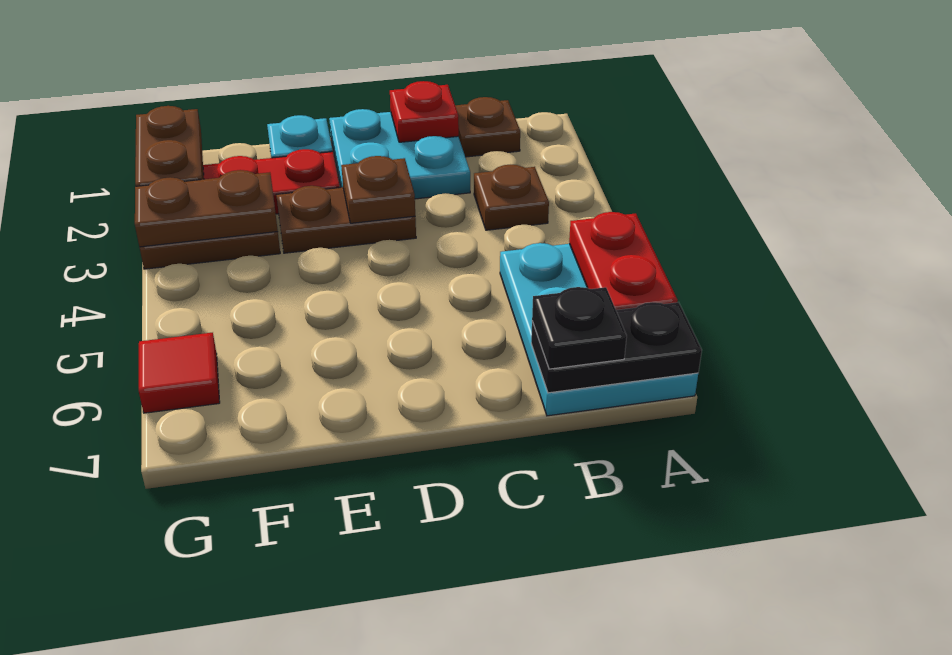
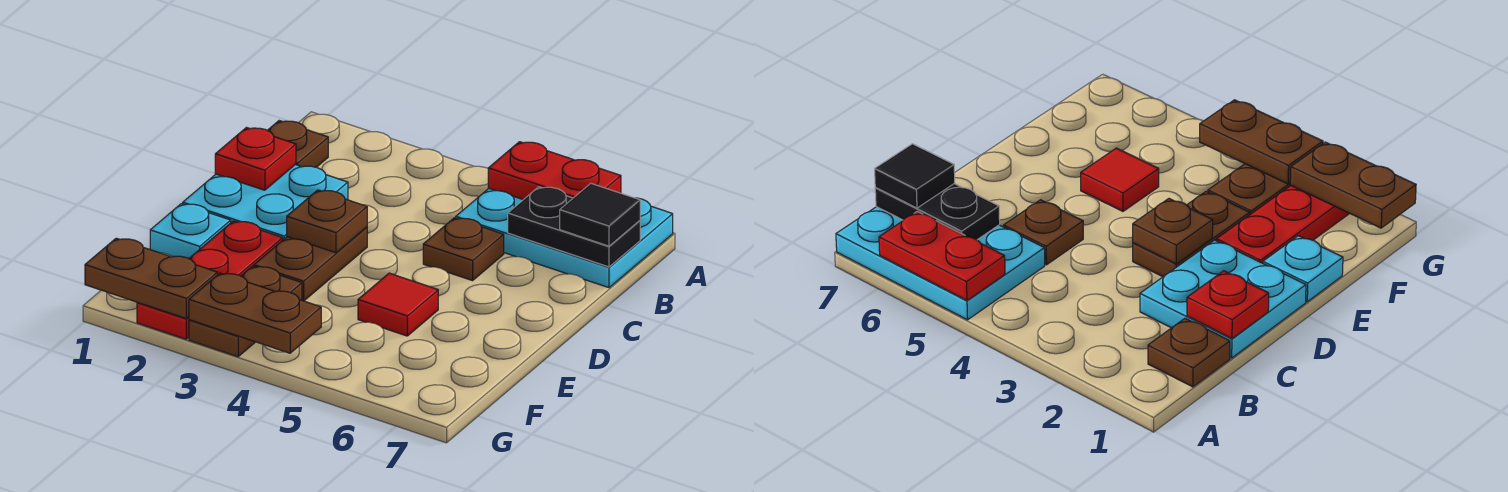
black plate A7:B7 level 2 -> black plate B6:B7 level 2
brown plate B3 level 1 -> brown plate C5 level 1
black plate B7 level 3 -> black tile B7 level 3
brown plate F3:G3 level 2 -> brown plate G3:G4 level 2
red tile G6 level 1 -> red tile E5 level 1

